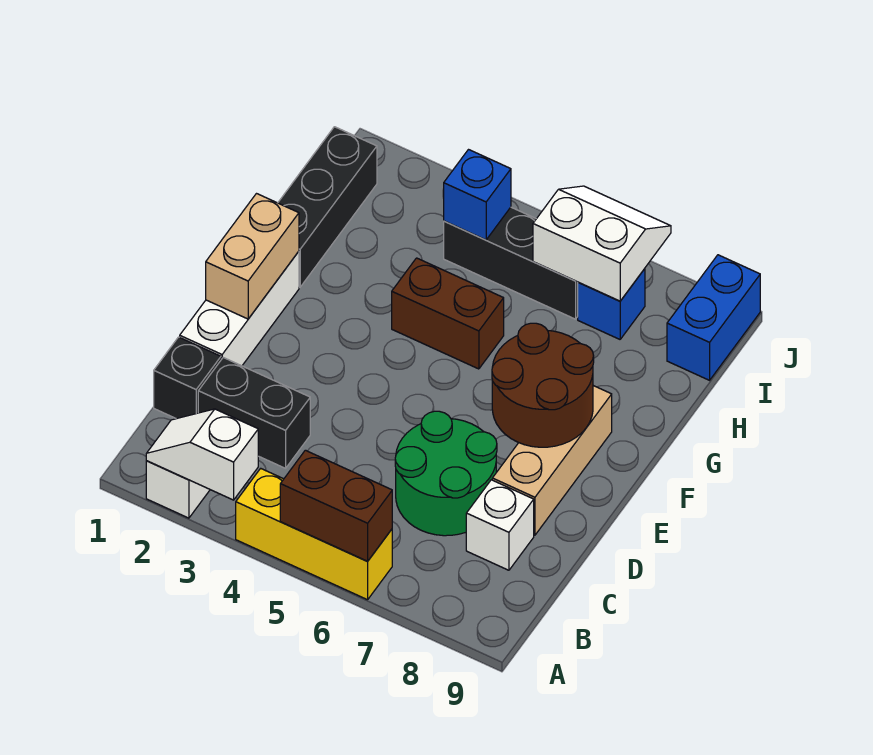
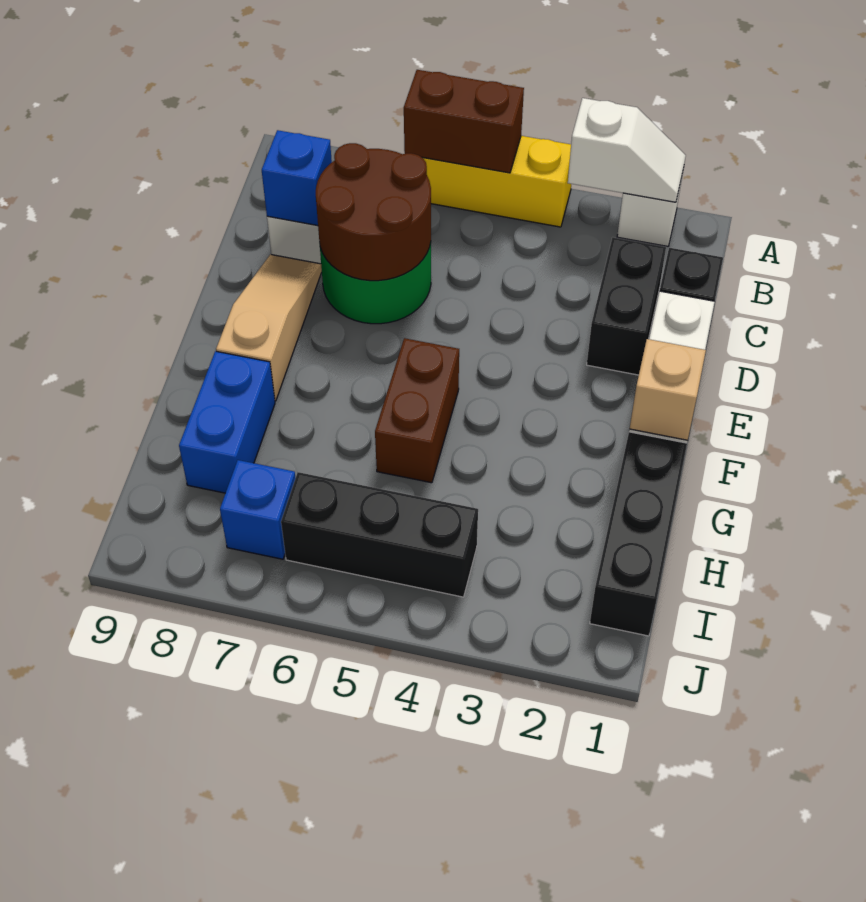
black brick C2:C3 level 1 -> black brick C2:D2 level 1
tan brick D8:F8 level 1 -> tan slope D8:F8 level 1 top F
tan brick E1:F1 level 2 -> tan brick F1 level 2
brown round brick E7:F8 level 2 -> brown round brick C6:D7 level 2
brown brick G4:G5 level 1 -> brown brick F5:G5 level 1
blue brick I4 level 2 -> blue brick C8 level 2
white slope I6:J7 level 2 top I -> none
blue brick I9:J9 level 1 -> blue brick G8:H8 level 1

